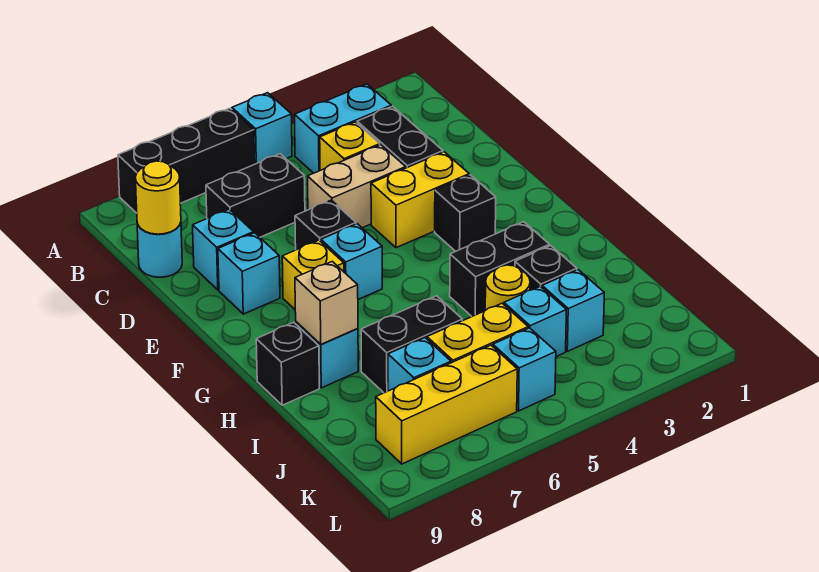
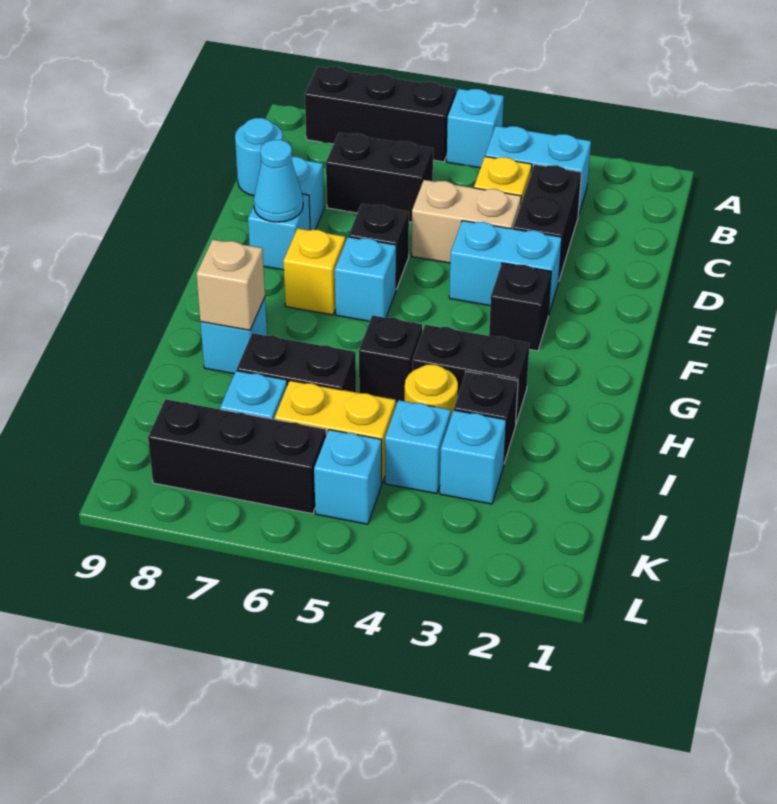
yellow round brick C9 level 2 -> none
yellow brick E3:E4 level 1 -> cyan brick E3:E4 level 1
none -> cyan cone E8 level 2
black brick H9 level 1 -> black brick H5 level 1
yellow brick K6:K8 level 1 -> black brick K6:K8 level 1

